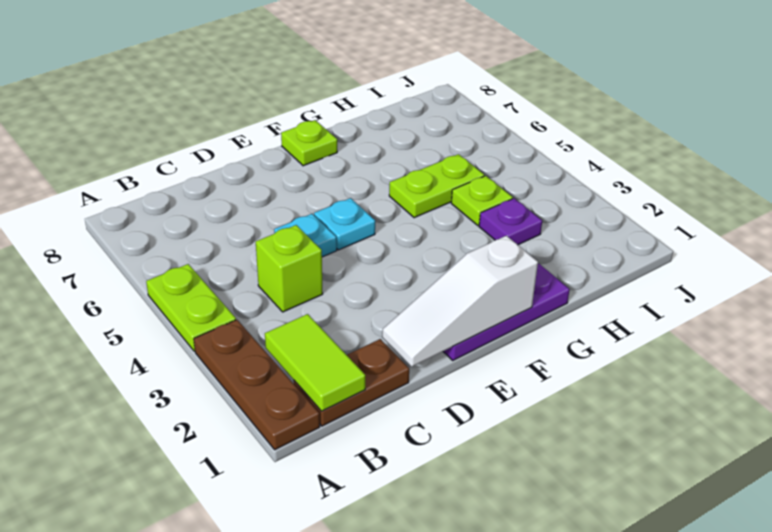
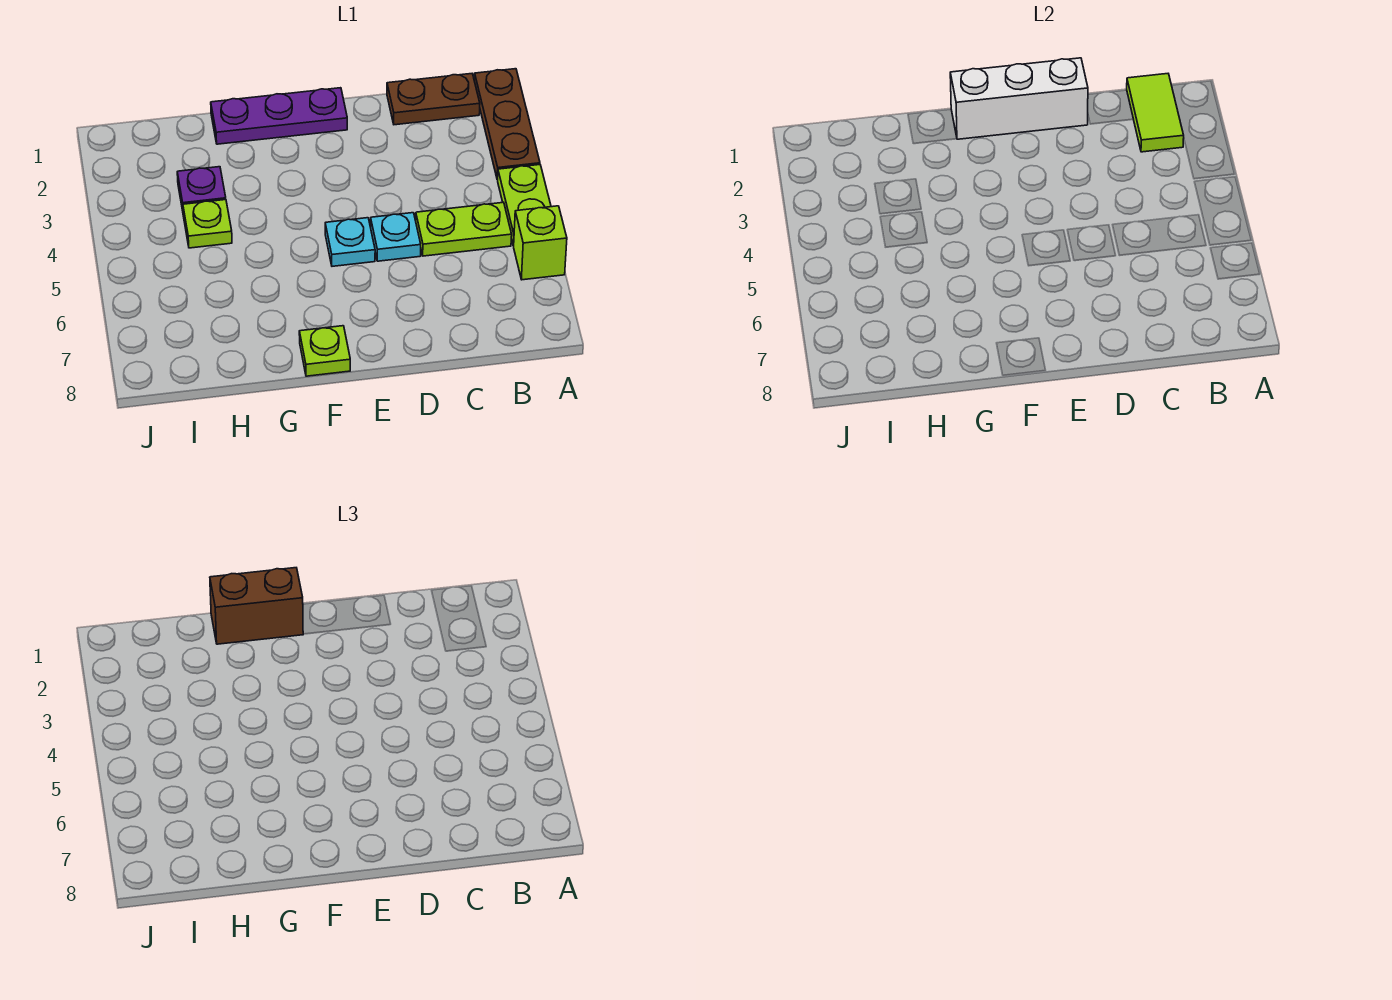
lime brick C4 level 1 -> lime brick A6 level 1
white slope D1:F1 level 2 top F -> white brick D1:F1 level 2
none -> brown brick F1:G1 level 3
lime plate G5:H5 level 1 -> lime plate B5:C5 level 1

